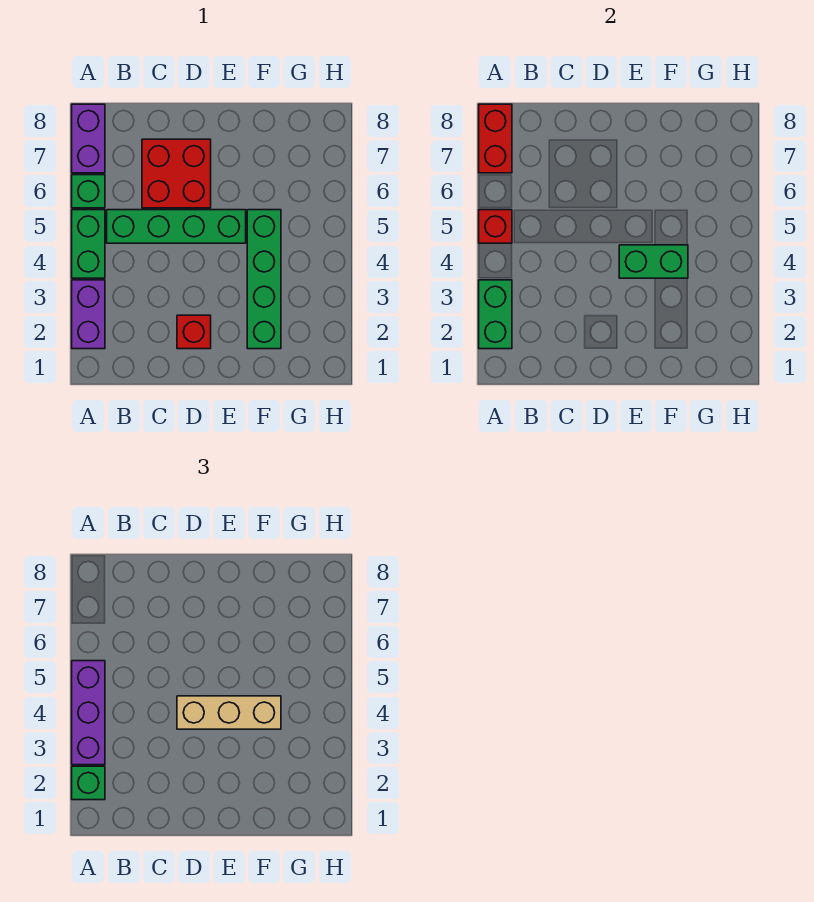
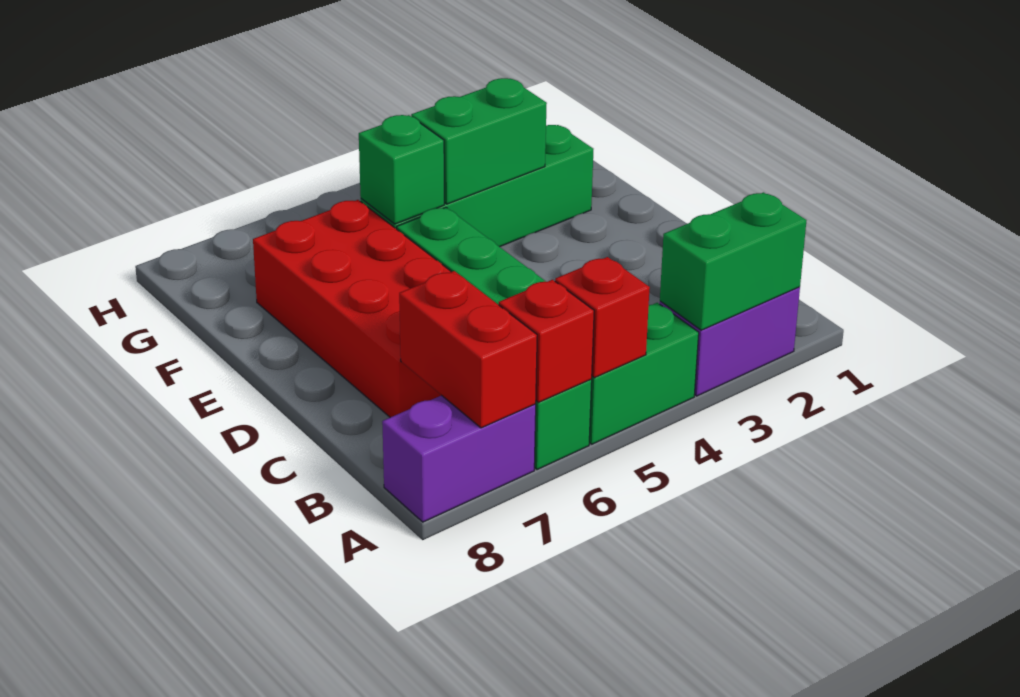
green brick A2 level 3 -> green brick F5 level 2
purple brick A3:A5 level 3 -> none
red brick A7:A8 level 2 -> red brick A7:B7 level 2
red brick C6:D7 level 1 -> red brick C6:F7 level 1
red brick D2 level 1 -> red brick A6 level 2
tan brick D4:F4 level 3 -> none
green brick E4:F4 level 2 -> green brick F3:F4 level 2

